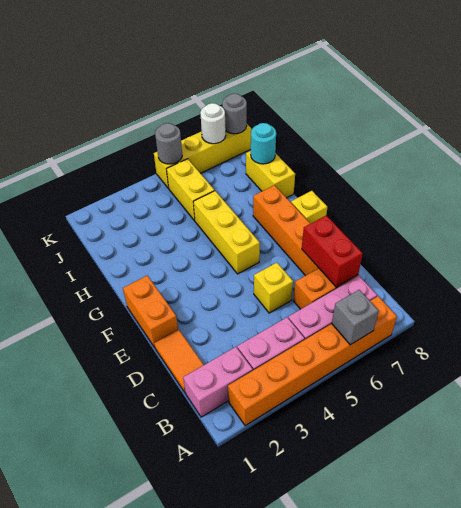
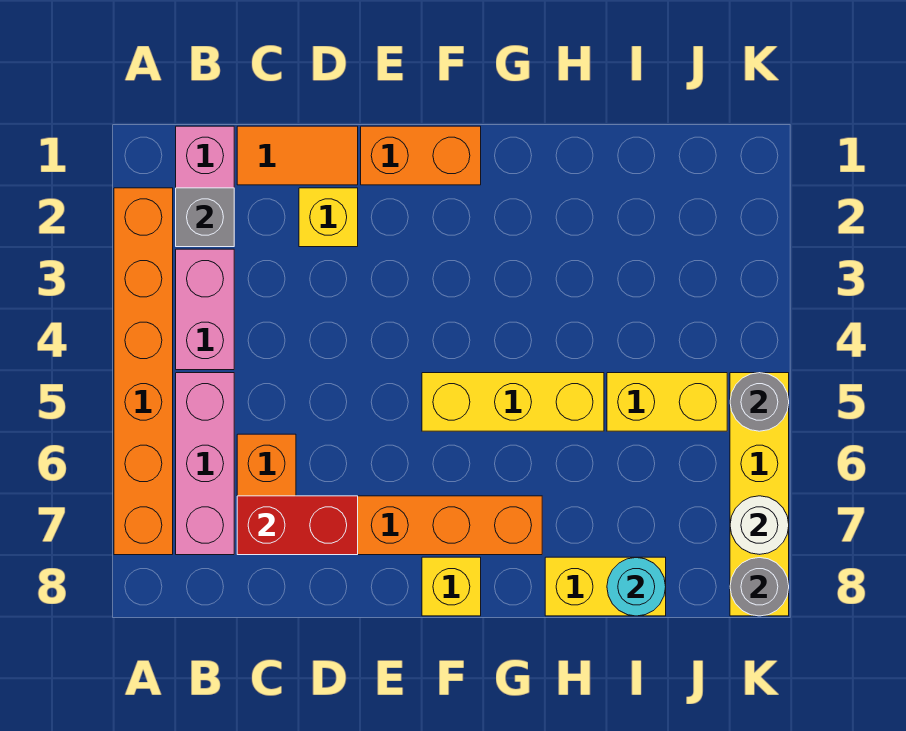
grey brick A6 level 2 -> grey brick B2 level 2
yellow brick D5 level 1 -> yellow brick D2 level 1

